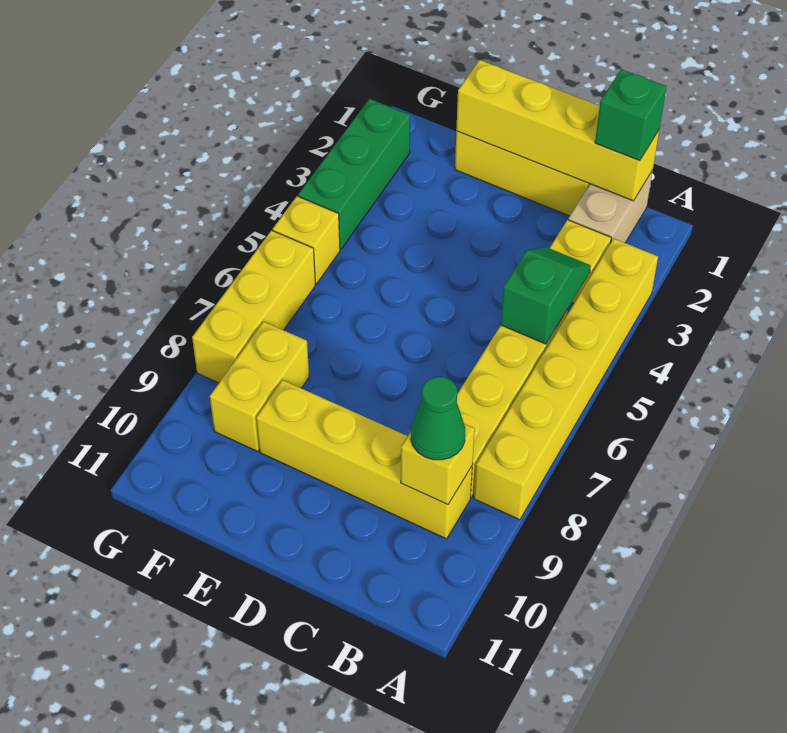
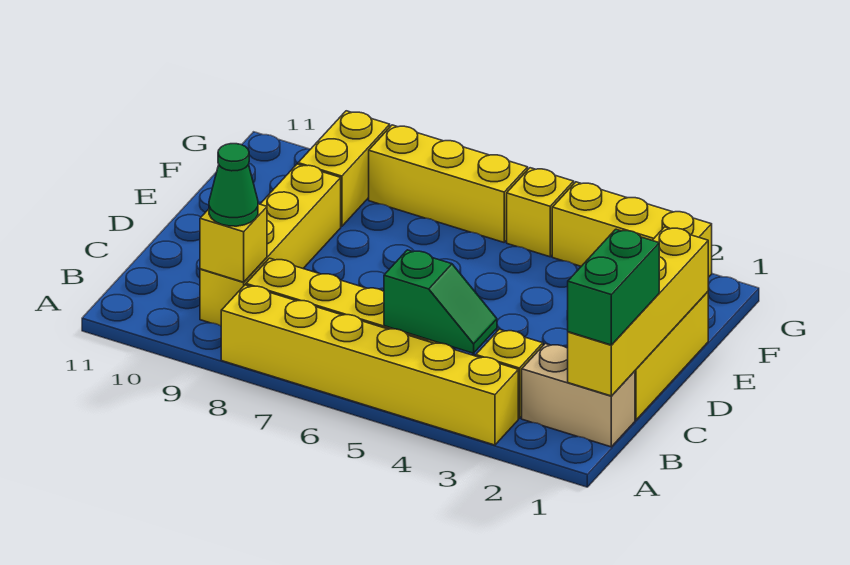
green brick B1 level 3 -> green brick B1:C1 level 3
yellow brick F8:F9 level 1 -> yellow brick F9:G9 level 1
green brick G2:G4 level 1 -> yellow brick G2:G4 level 1

